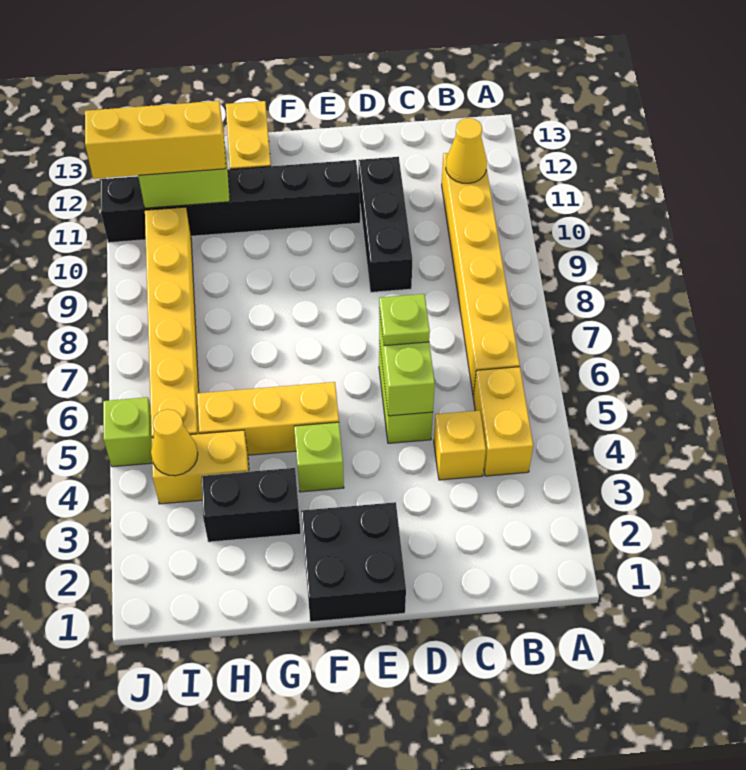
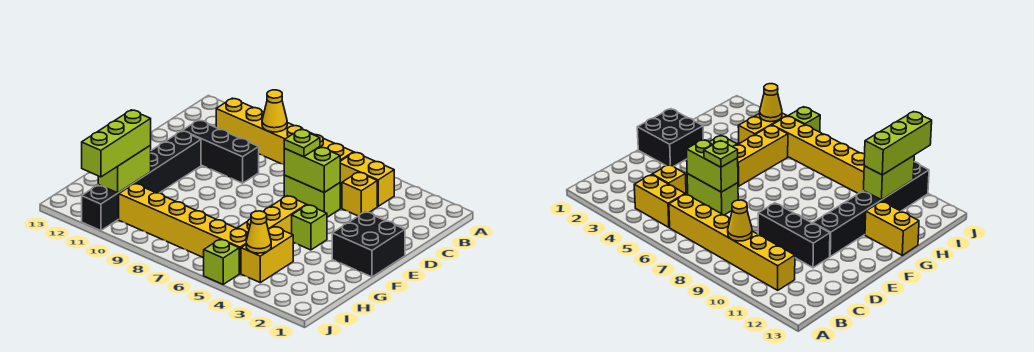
yellow cone B11 level 2 -> yellow cone B9 level 2
black brick G3:H3 level 1 -> none
yellow brick H11:J11 level 3 -> lime brick H11:J11 level 3

